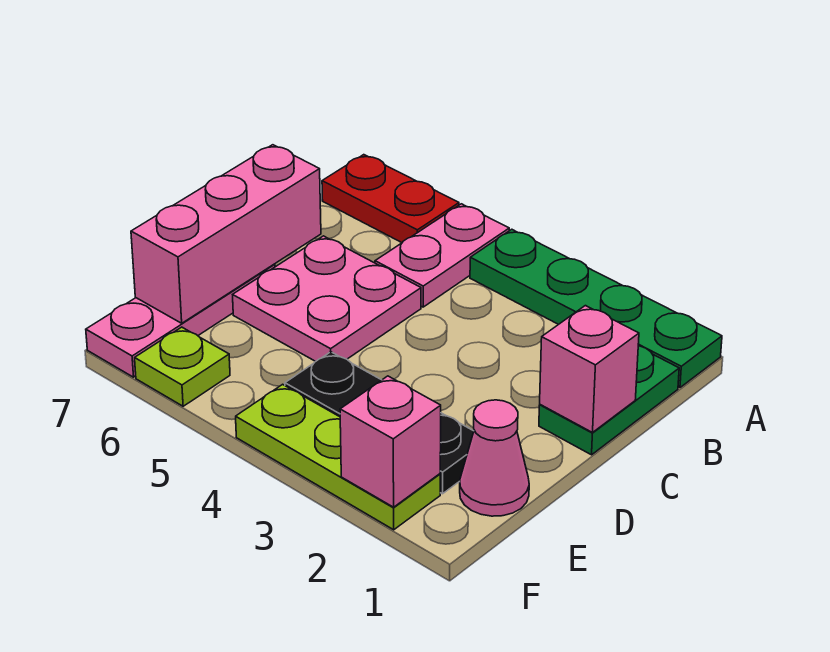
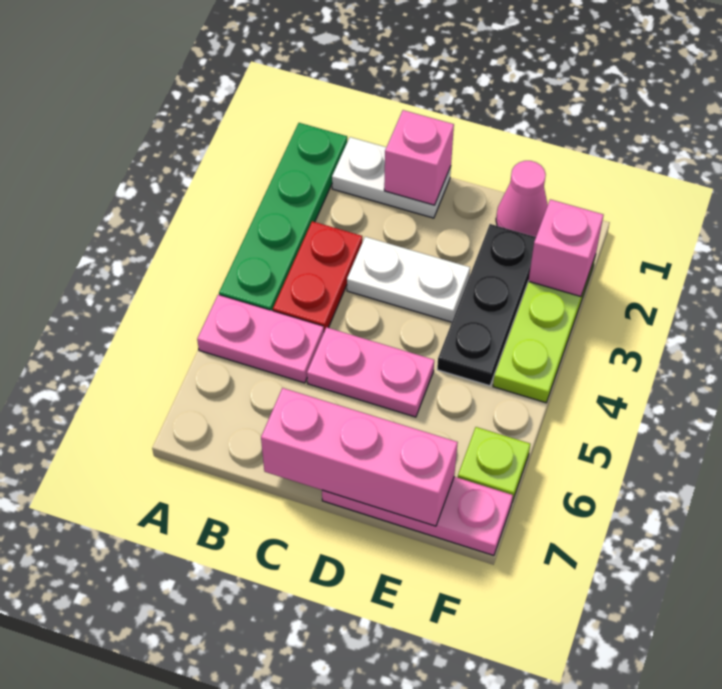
red plate A6:A7 level 1 -> red plate B3:B4 level 1
green plate B1:C1 level 1 -> white plate B1:C1 level 1
none -> white plate C3:D3 level 1
pink plate C5:D6 level 1 -> pink plate C5:D5 level 1

